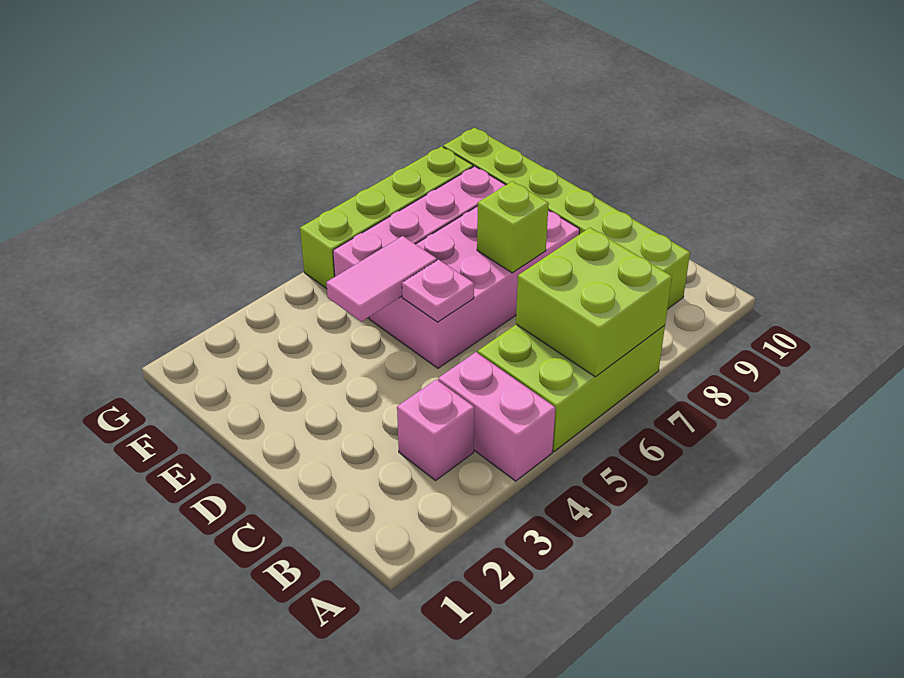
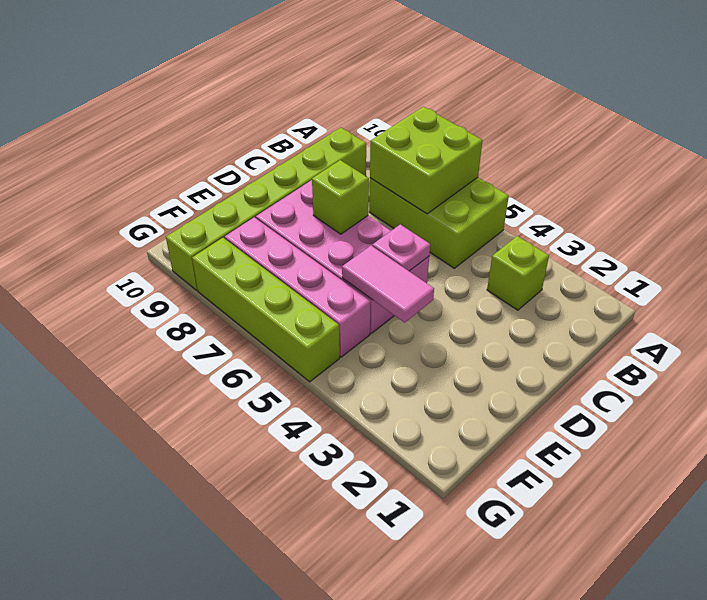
pink brick A4:B4 level 1 -> none
pink brick B3 level 1 -> lime brick B3 level 1

